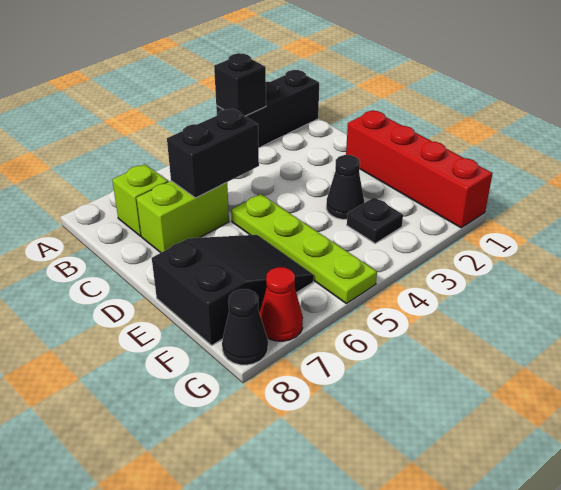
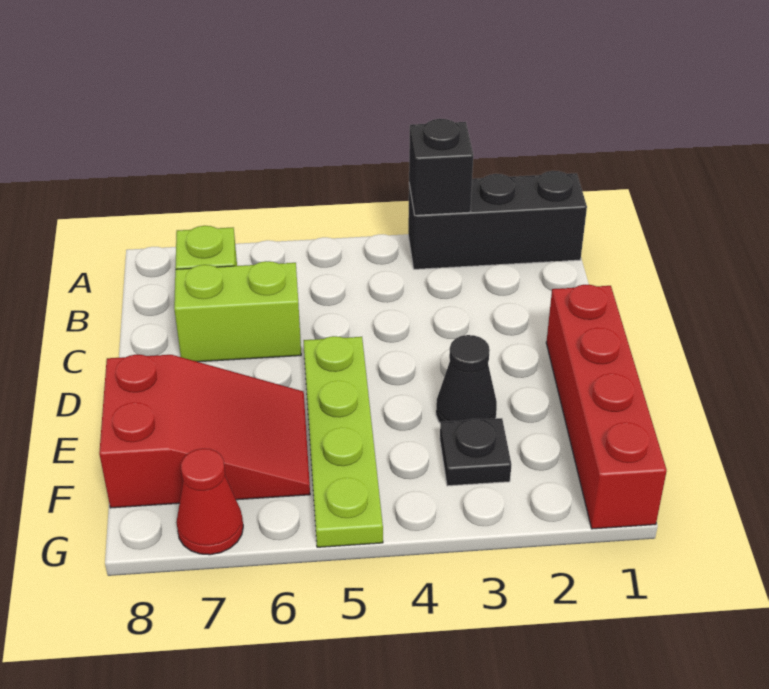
black brick C5:C6 level 2 -> none
black slope E6:F8 level 1 top 8 -> red slope E6:F8 level 1 top 8
black cone G8 level 1 -> none

